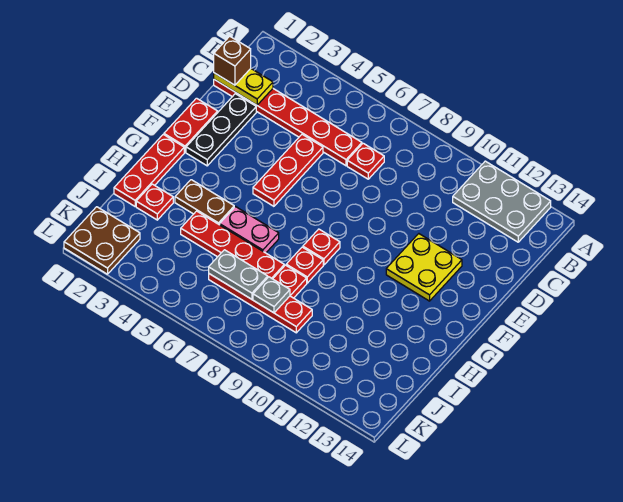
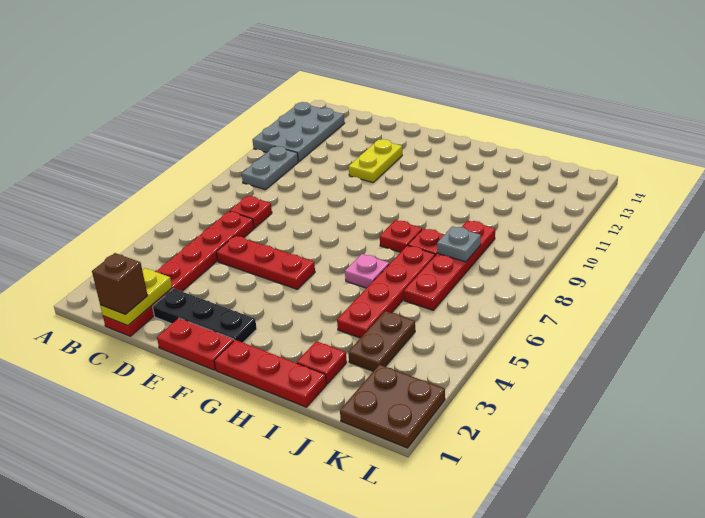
yellow plate E11:F12 level 1 -> yellow plate E11:E12 level 1
red plate G8 level 1 -> none
brown plate H3:H4 level 1 -> brown plate J3:J4 level 1
pink plate H5:H6 level 1 -> pink plate H6 level 1
grey plate J6:J7 level 2 -> grey plate B9:B10 level 1

